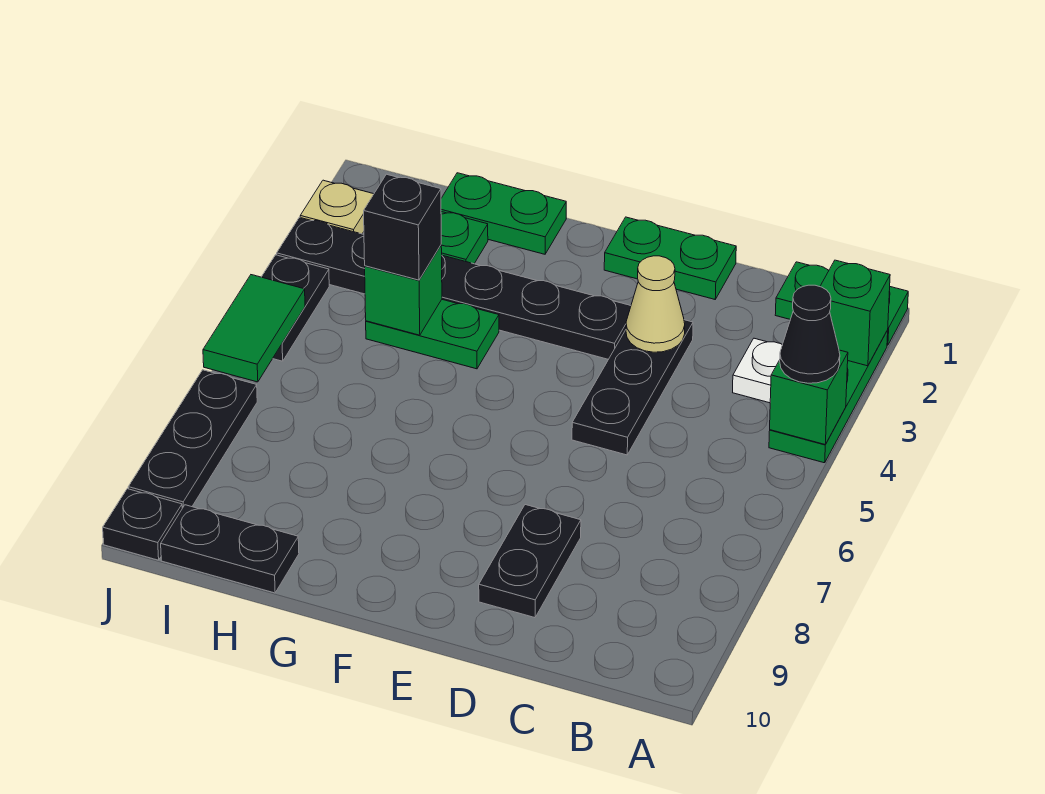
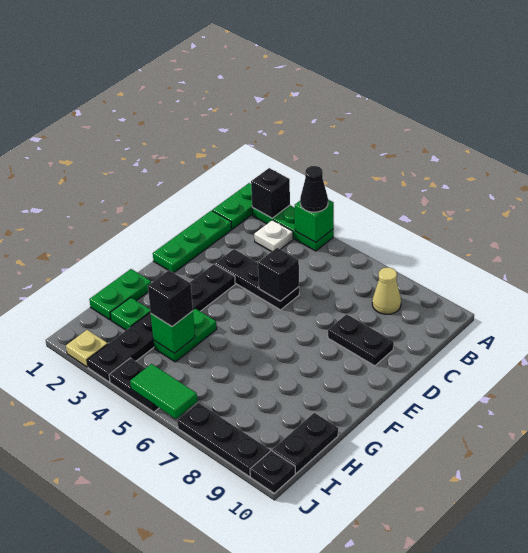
green brick A2 level 2 -> black brick A2 level 2
green plate D1:E1 level 1 -> green plate C1:E1 level 1
tan cone D3 level 2 -> tan cone B8 level 1
none -> black brick D5 level 2

